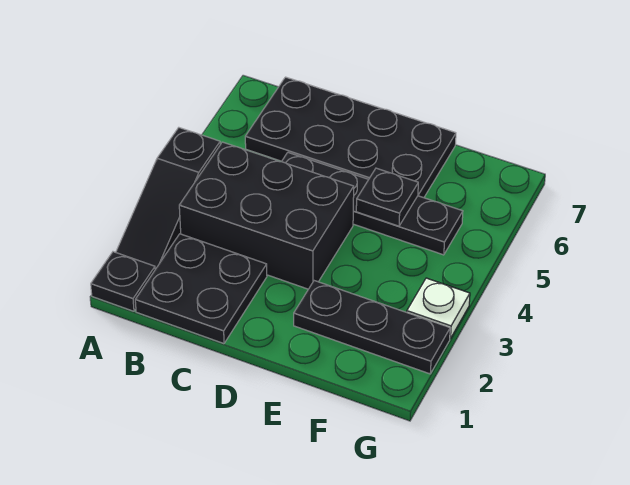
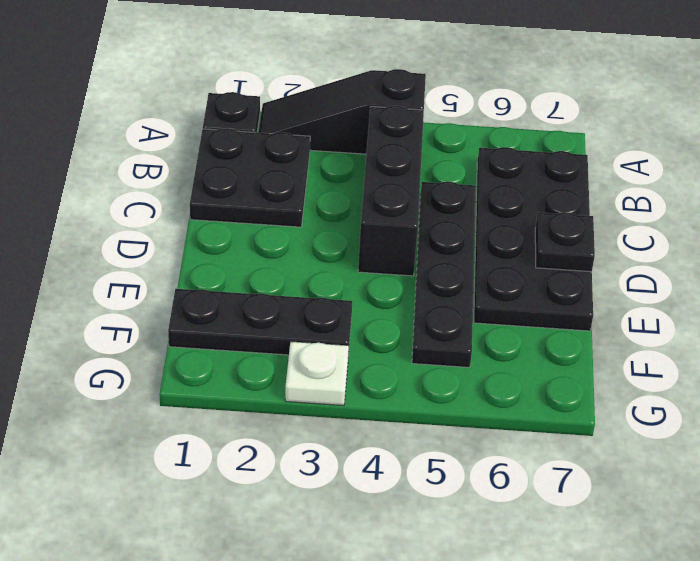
black brick B3:D4 level 1 -> black brick B4:D4 level 1
black plate E2:G2 level 1 -> black plate F1:F3 level 1
black plate E5 level 2 -> black plate D7 level 2

